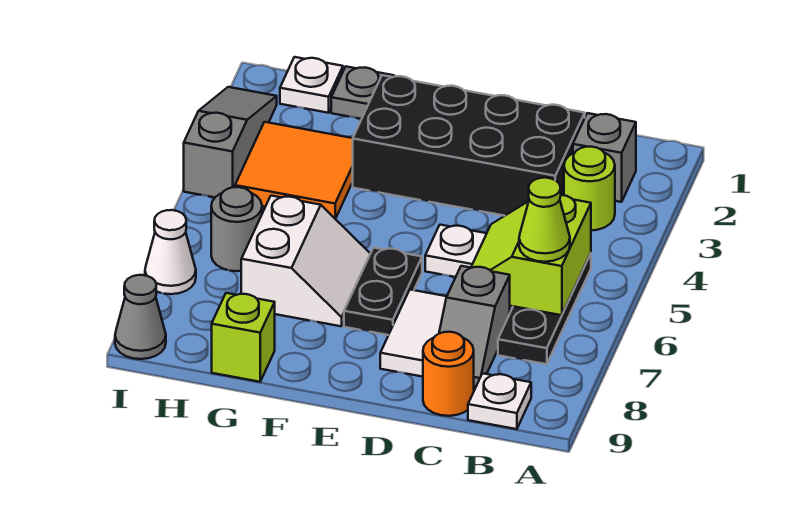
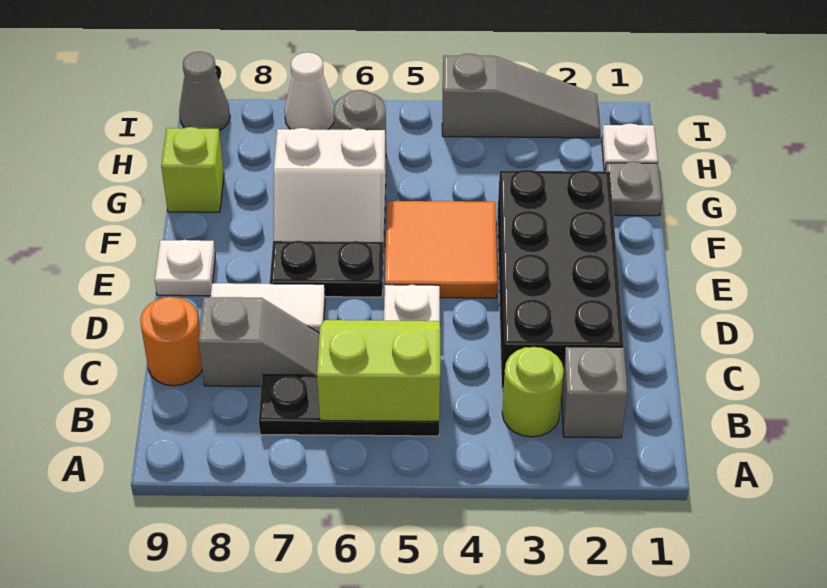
lime cone B6 level 3 -> none
white plate B9 level 1 -> white plate E9 level 1
grey slope C7:C8 level 1 top 7 -> grey slope C7:C8 level 1 top 8
orange tile G3:H4 level 1 -> orange tile E4:F5 level 1

